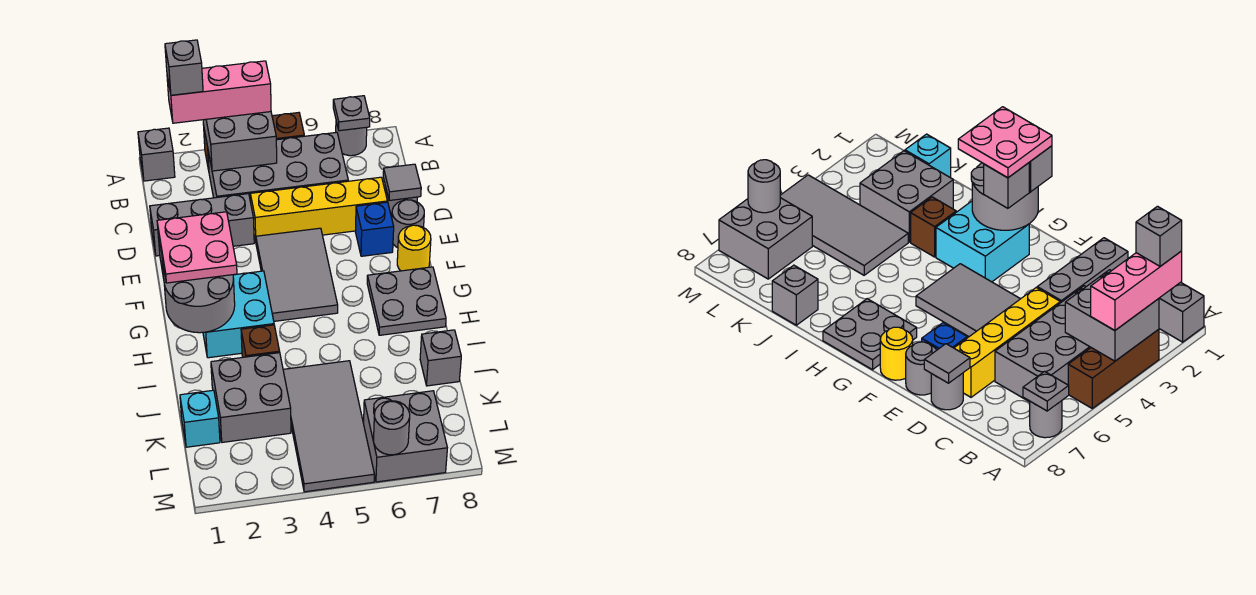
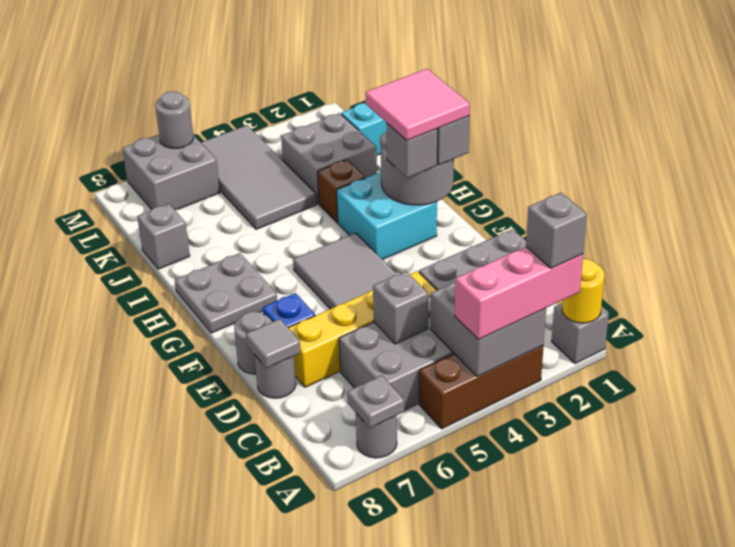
none -> grey brick C5 level 2
yellow round brick F8 level 1 -> yellow round brick A1 level 2
pink plate G1:H2 level 4 -> pink tile G1:H2 level 4

